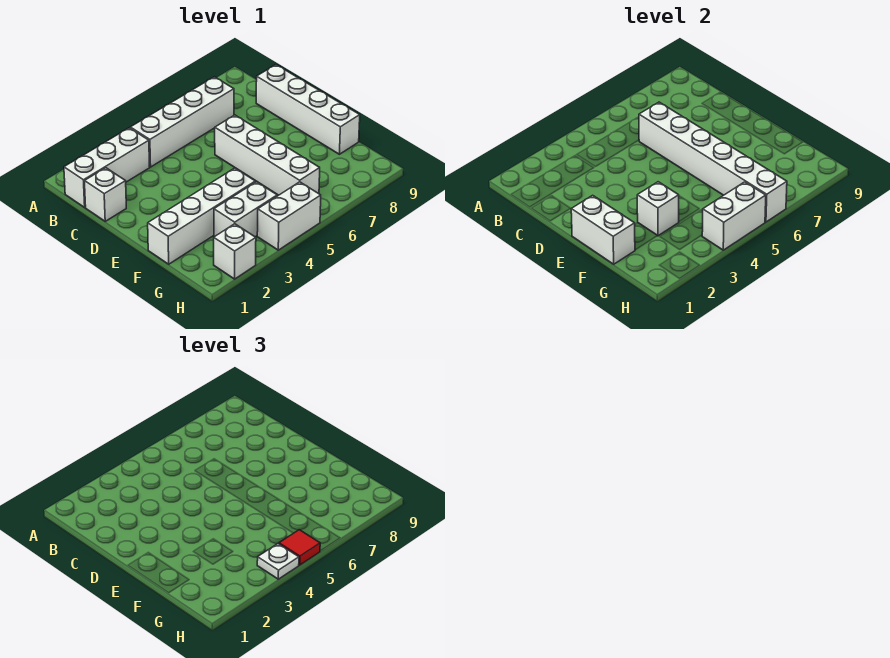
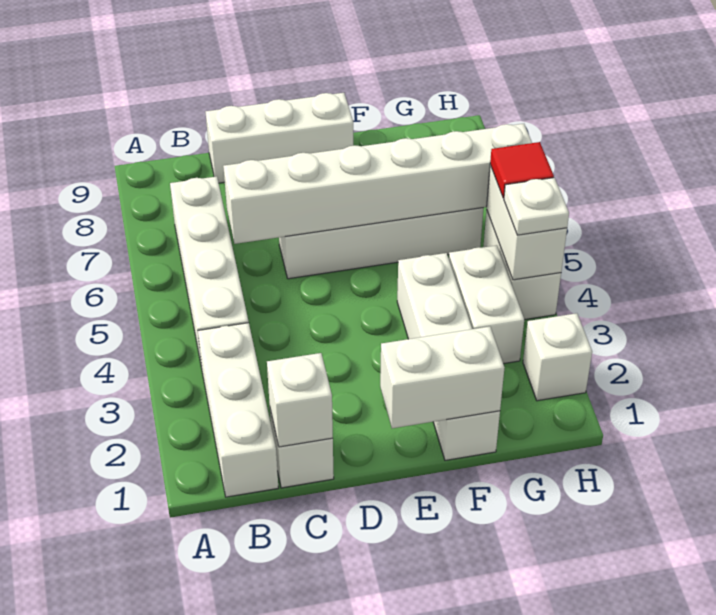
white brick C9:F9 level 1 -> white brick C9:E9 level 1
white brick F3 level 2 -> white brick C1 level 2

